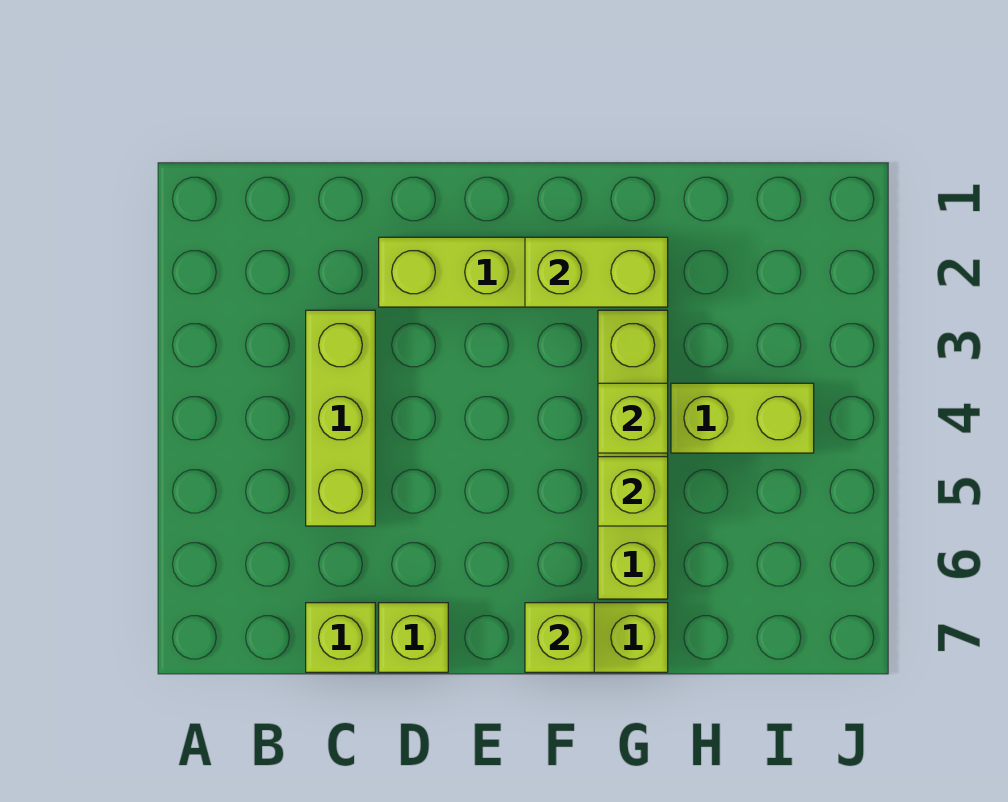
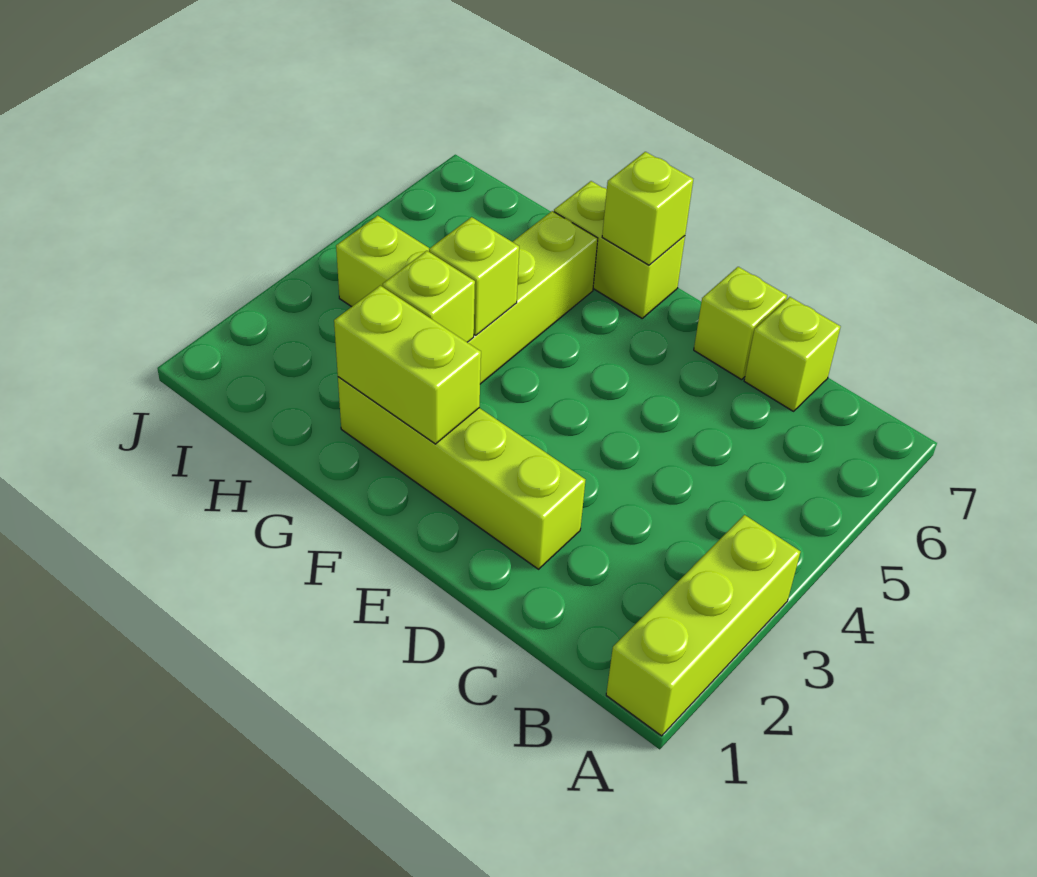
lime brick C3:C5 level 1 -> lime brick A1:A3 level 1
lime brick G5 level 2 -> lime brick G3 level 2

